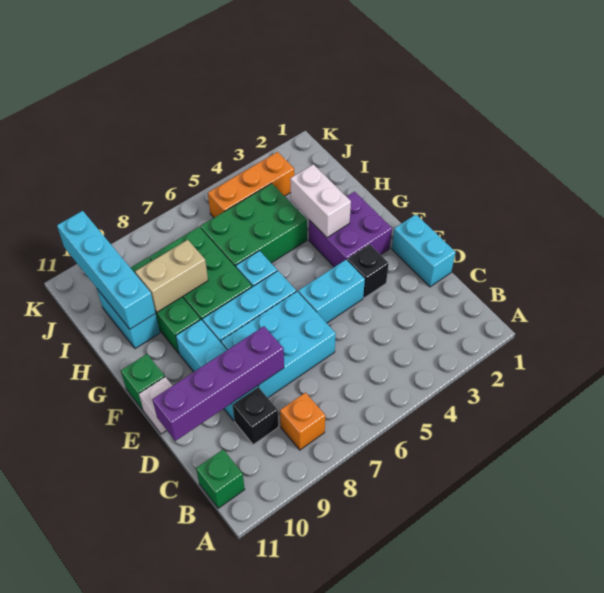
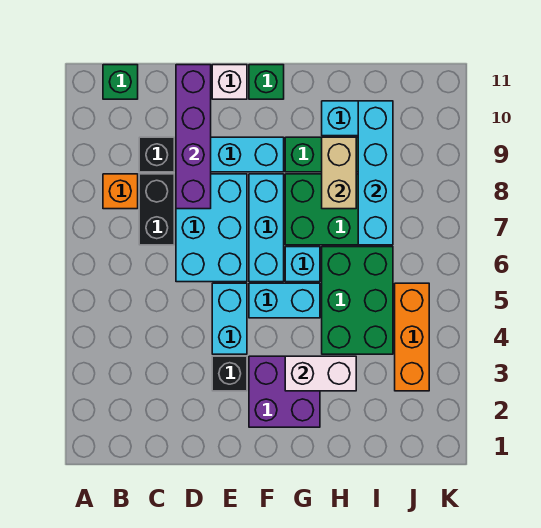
none -> black brick C7:C8 level 1
cyan brick D1:E1 level 1 -> cyan brick F5:G5 level 1
cyan brick H10:K10 level 2 -> cyan brick I7:I10 level 2

